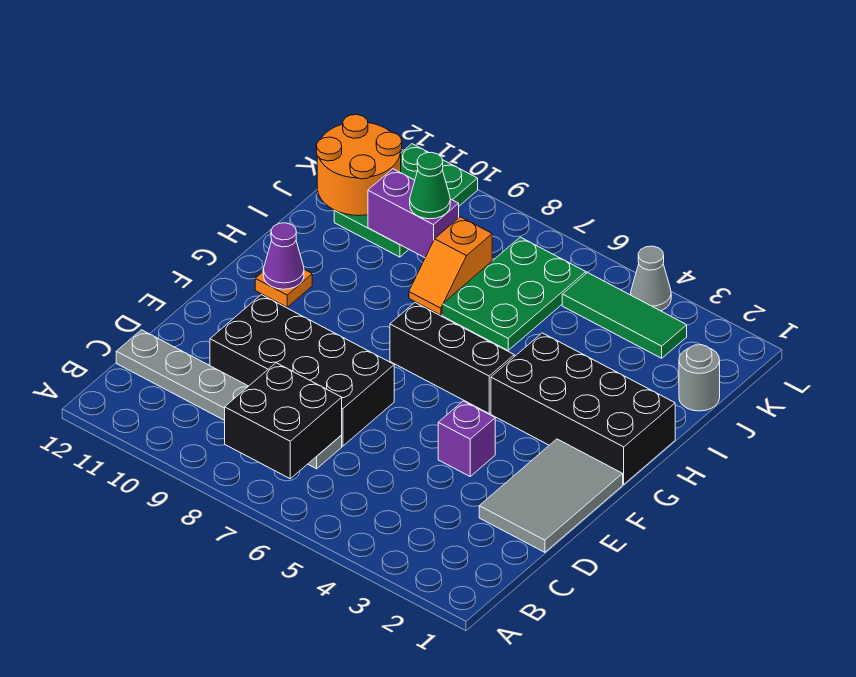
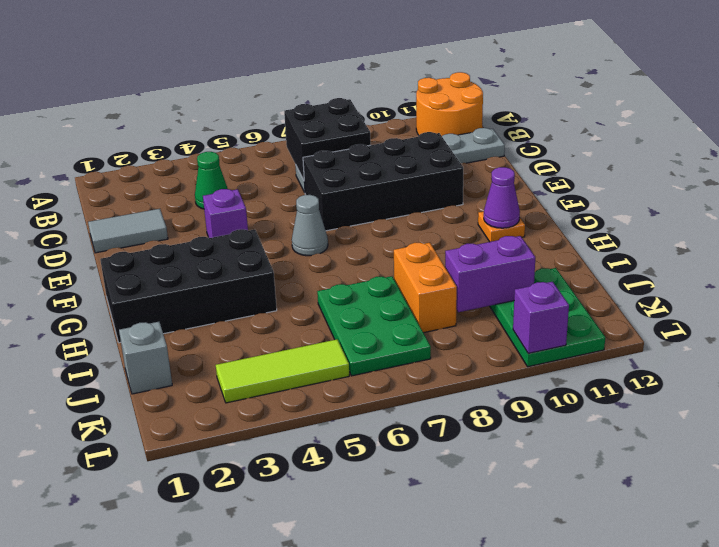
grey tile D1:F2 level 1 -> grey tile D1:D2 level 1
black brick G5:G7 level 1 -> none
orange slope I8:J8 level 1 top J -> orange brick I8:J8 level 1
grey round brick J1 level 1 -> grey brick J1 level 1
green cone J9 level 3 -> green cone C4 level 1
orange round brick J11:K12 level 2 -> orange round brick A11:B12 level 1
green tile K3:K5 level 1 -> lime tile K3:K5 level 1
grey cone L4 level 1 -> grey cone F6 level 1
none -> purple brick L10 level 2

